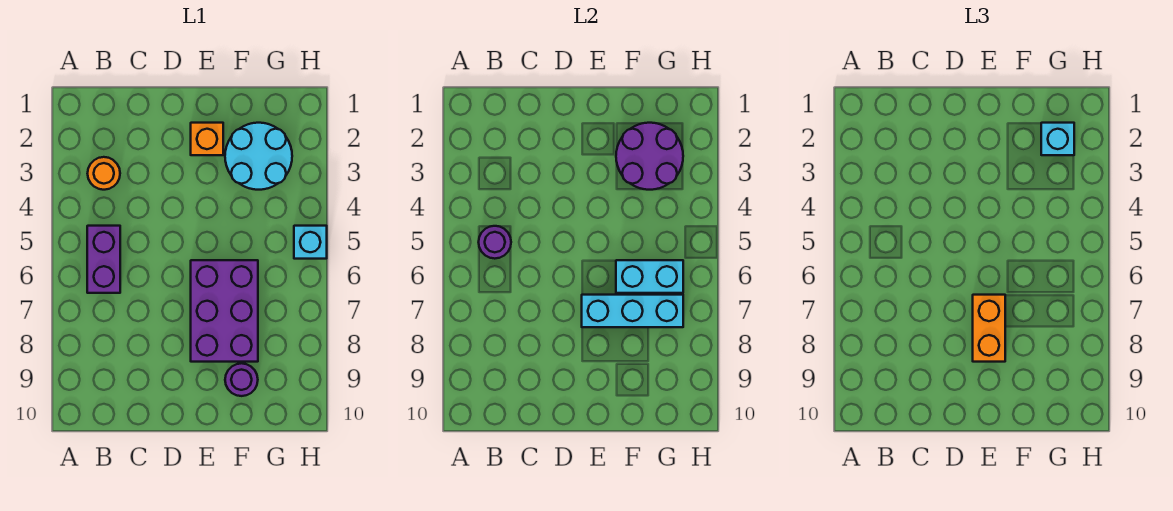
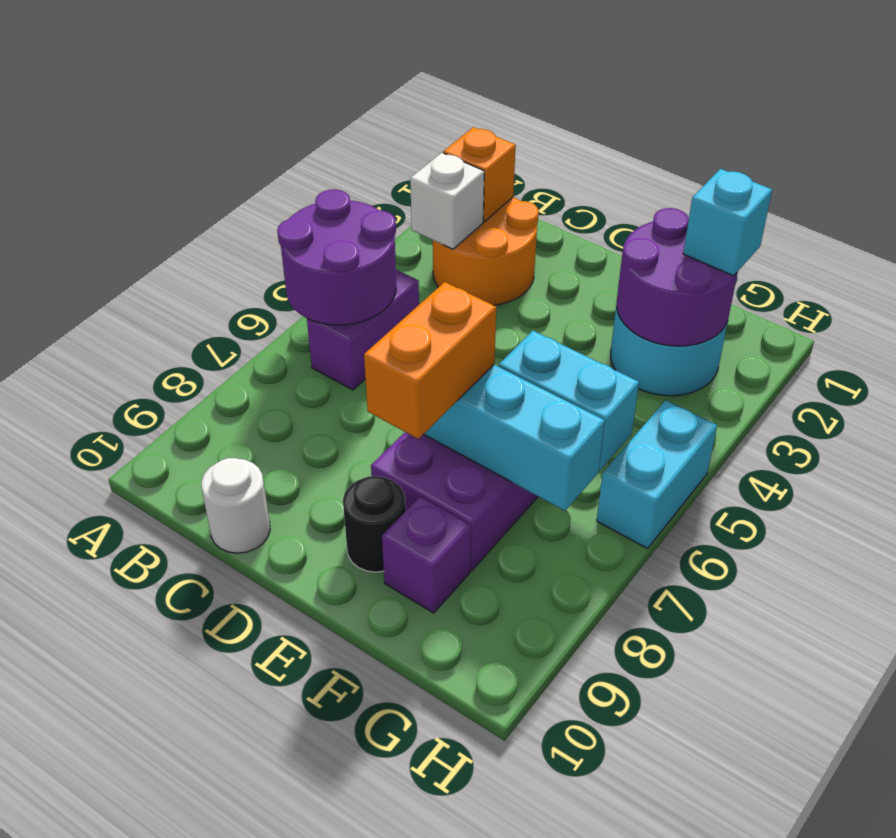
orange round brick B3 level 1 -> orange round brick B2:C3 level 1
none -> white brick B3 level 2
purple round brick B5 level 2 -> purple round brick A5:B6 level 2
none -> white round brick C10 level 1
orange brick E2 level 1 -> orange brick B2 level 2
none -> black round brick E9 level 1
purple round brick F9 level 1 -> purple brick F9 level 1
cyan brick H5 level 1 -> cyan brick H5:H6 level 1

